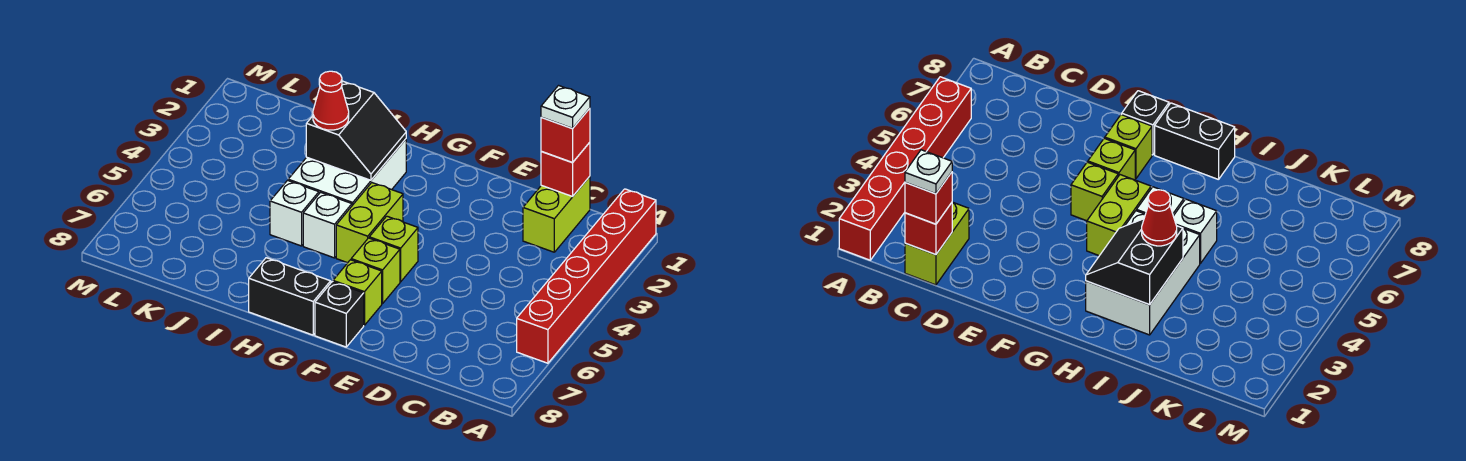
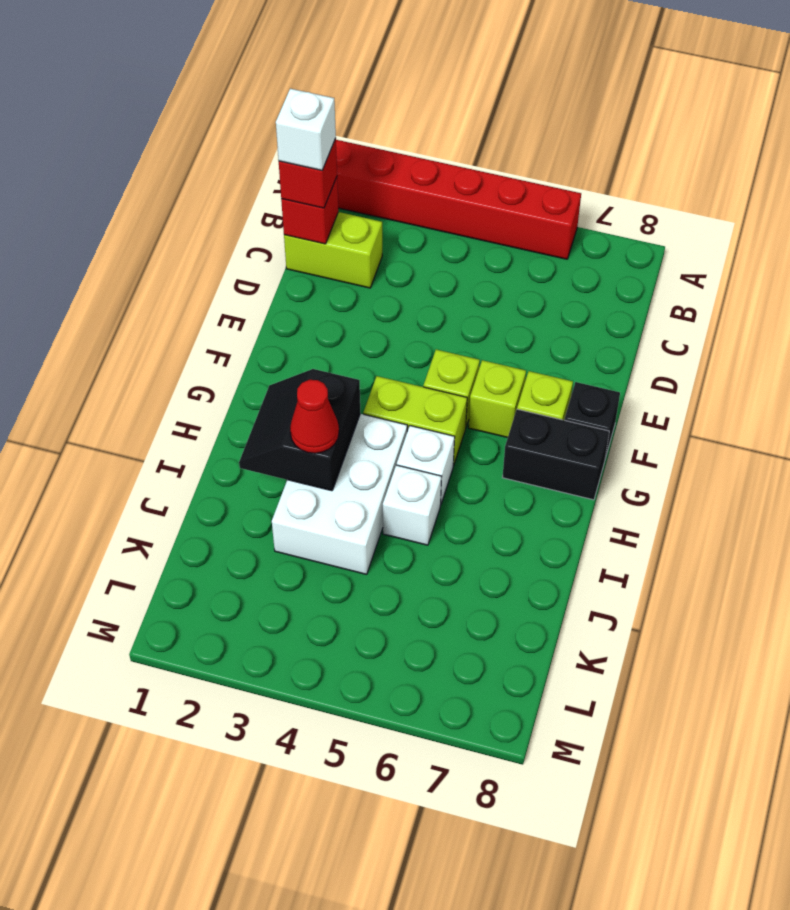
white plate C1 level 4 -> white brick C1 level 4
black brick G8:H8 level 1 -> black brick G7:G8 level 1
white brick H2:I4 level 1 -> white brick H3:J4 level 1
black slope H2:I3 level 2 top I -> black slope H2:I3 level 2 top 3

